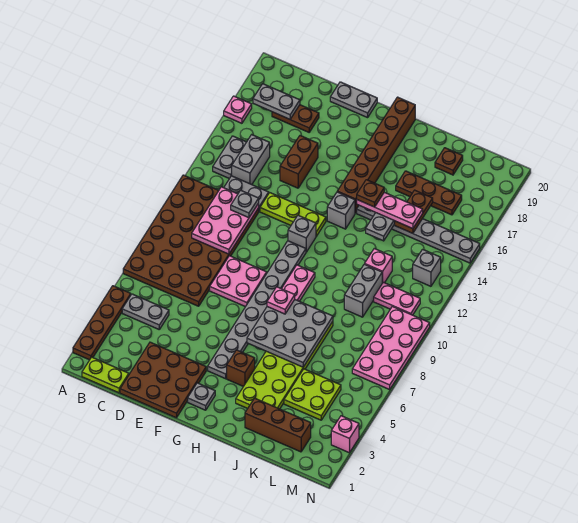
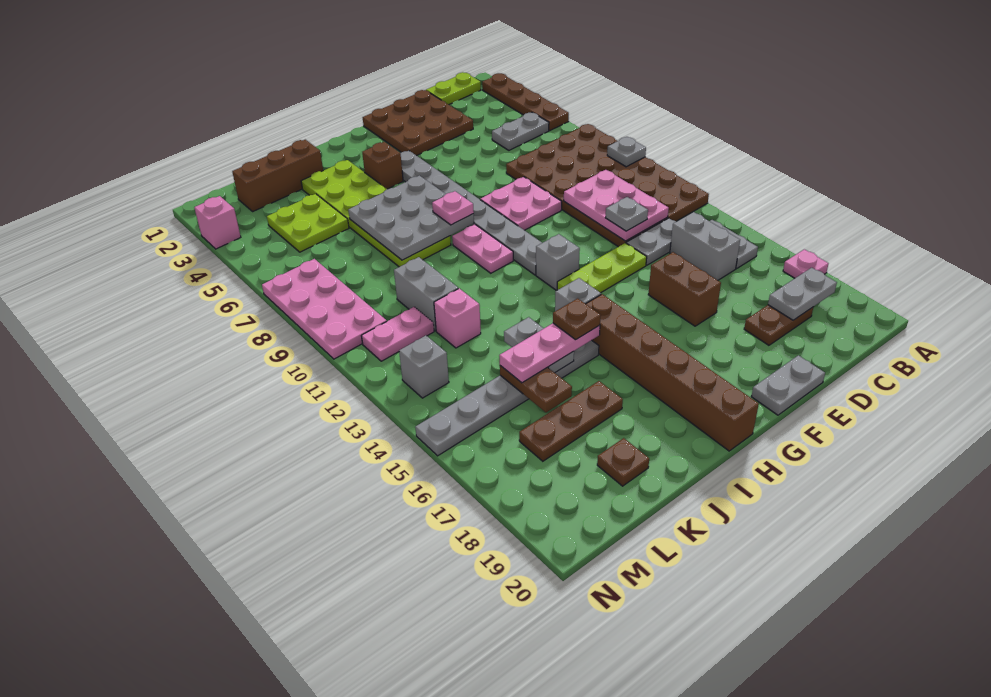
grey plate G2 level 1 -> grey plate A9 level 2

